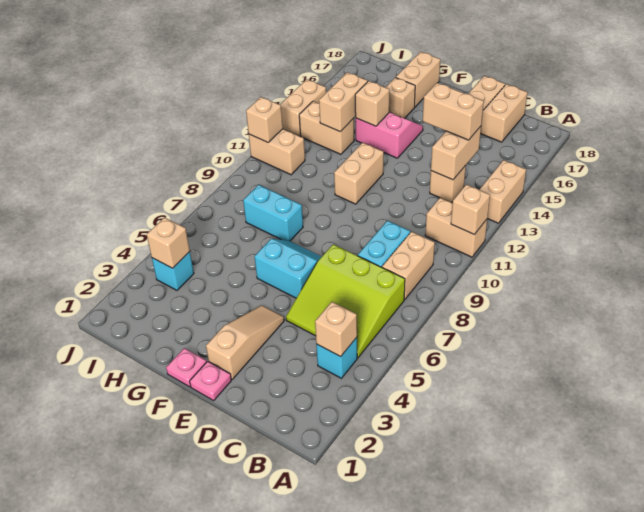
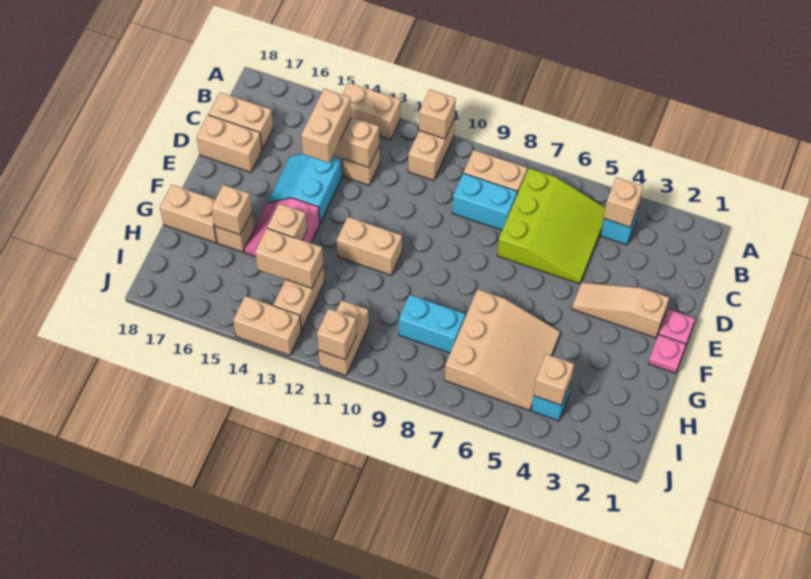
cyan slope E6:F7 level 1 top 6 -> cyan slope D14:E15 level 1 top 14
none -> tan slope G5:I7 level 1 top 7
cyan brick G8:H8 level 1 -> cyan brick H8:H9 level 1
none -> tan brick G16 level 2

